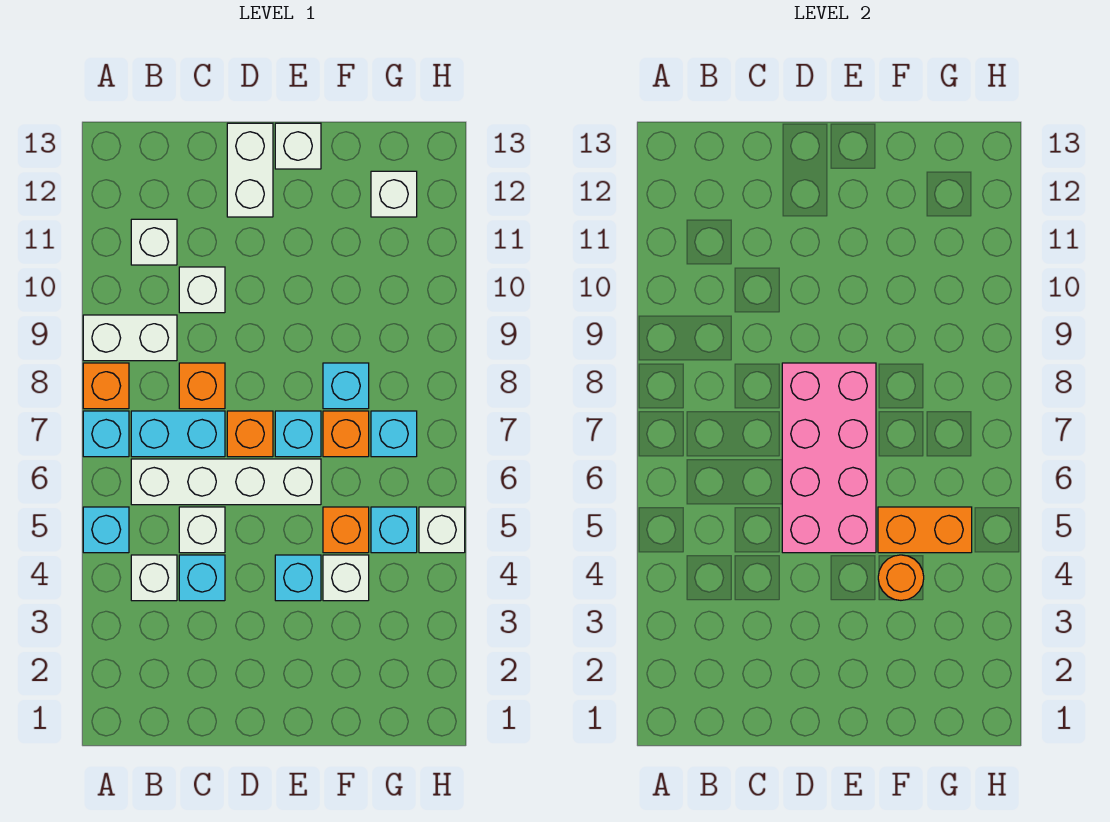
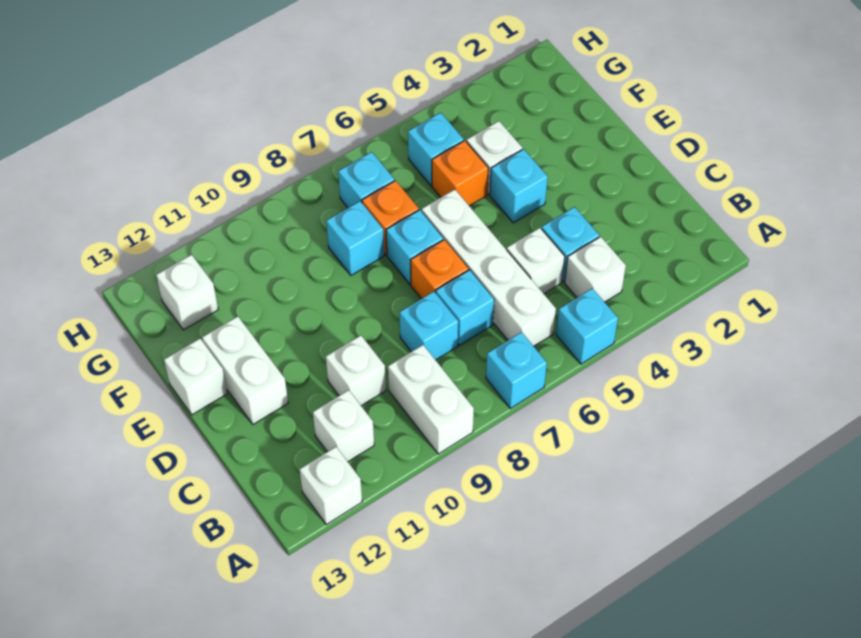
orange brick A8 level 1 -> none
cyan brick B7:C7 level 1 -> cyan brick C7 level 1
orange brick C8 level 1 -> cyan brick C8 level 1
pink brick D5:E8 level 2 -> none
white brick D12:D13 level 1 -> white brick D12:E12 level 1
orange round brick F4 level 2 -> none
orange brick F5:G5 level 2 -> none
white brick H5 level 1 -> white brick A12 level 1

